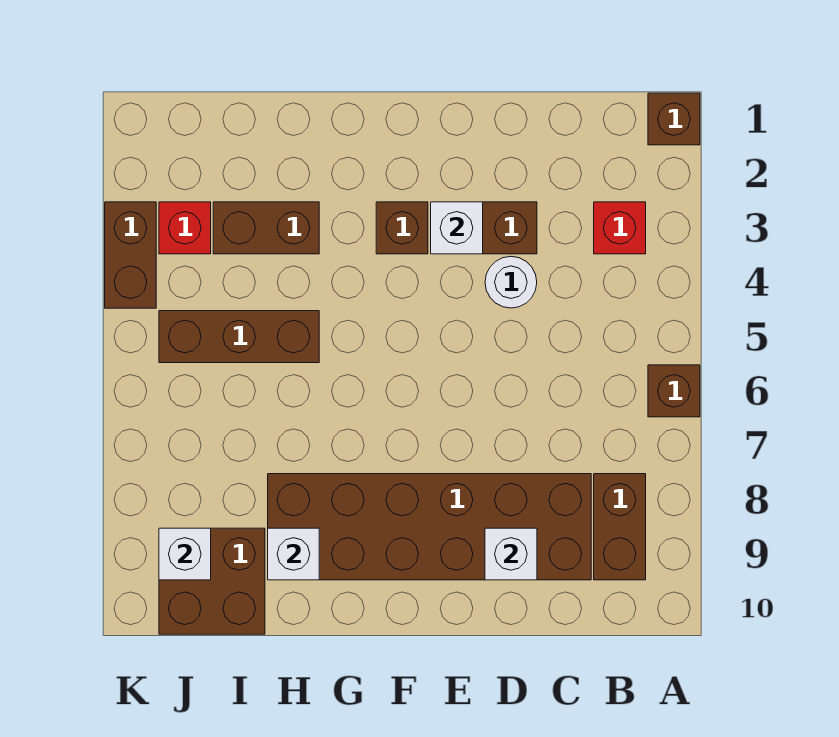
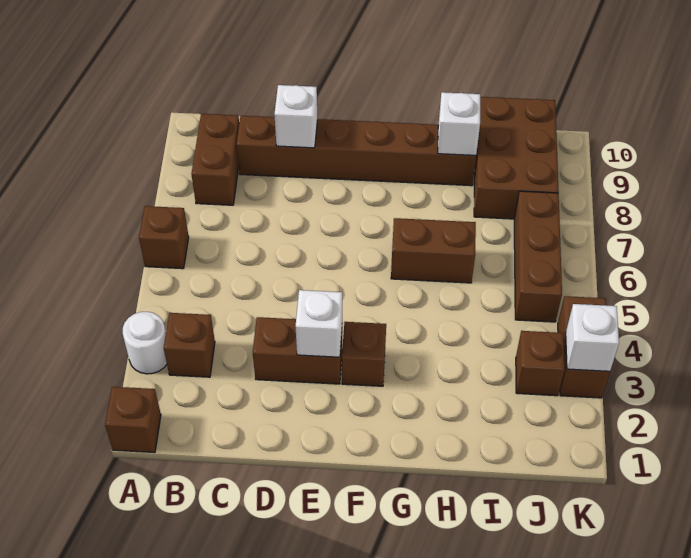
red brick B3 level 1 -> brown brick B3 level 1
brown brick C8:H9 level 1 -> brown brick C9:H9 level 1
white round brick D4 level 1 -> white round brick A3 level 1
brown brick H3:I3 level 1 -> brown brick G6:H6 level 1
brown brick H5:J5 level 1 -> brown brick J5:J7 level 1
brown brick I9:J10 level 1 -> brown brick I8:J10 level 1
red brick J3 level 1 -> brown brick J3 level 1
white brick J9 level 2 -> white brick K3 level 2

